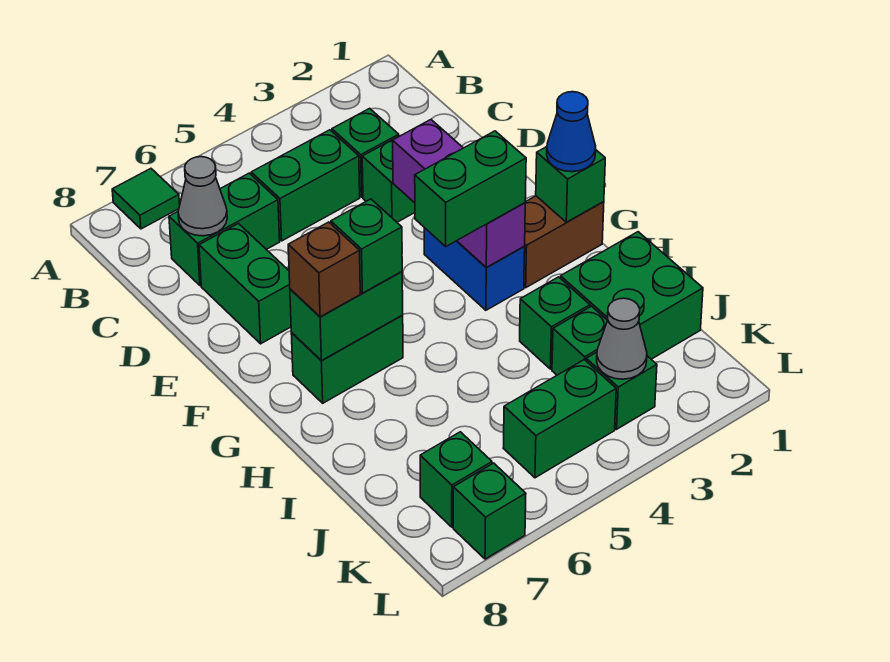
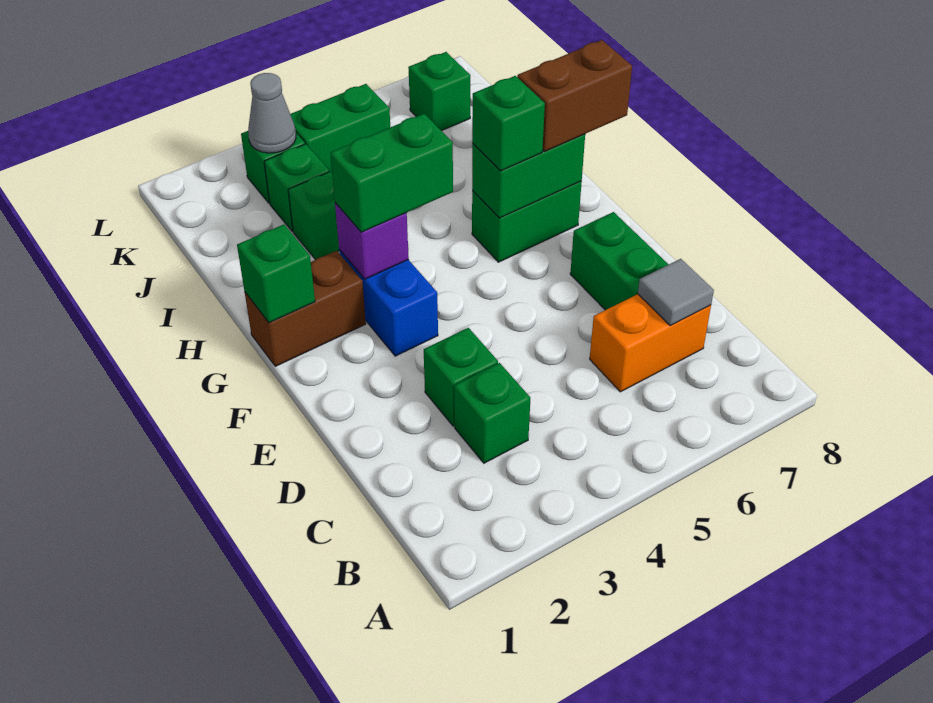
green tile A7 level 1 -> none
green brick C4:C5 level 1 -> none
green brick C6:C7 level 1 -> orange brick C6:C7 level 1
grey cone C7 level 2 -> grey tile C7 level 2
purple brick E3:G3 level 2 -> purple brick G3 level 2
blue cone G1 level 3 -> none
brown brick G7 level 3 -> brown brick G7:G8 level 3
green brick I1:J2 level 1 -> none
green brick L7 level 1 -> none

